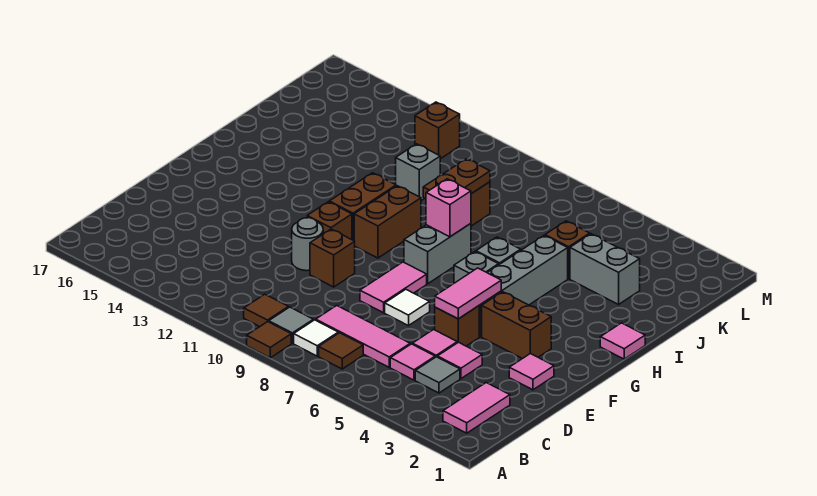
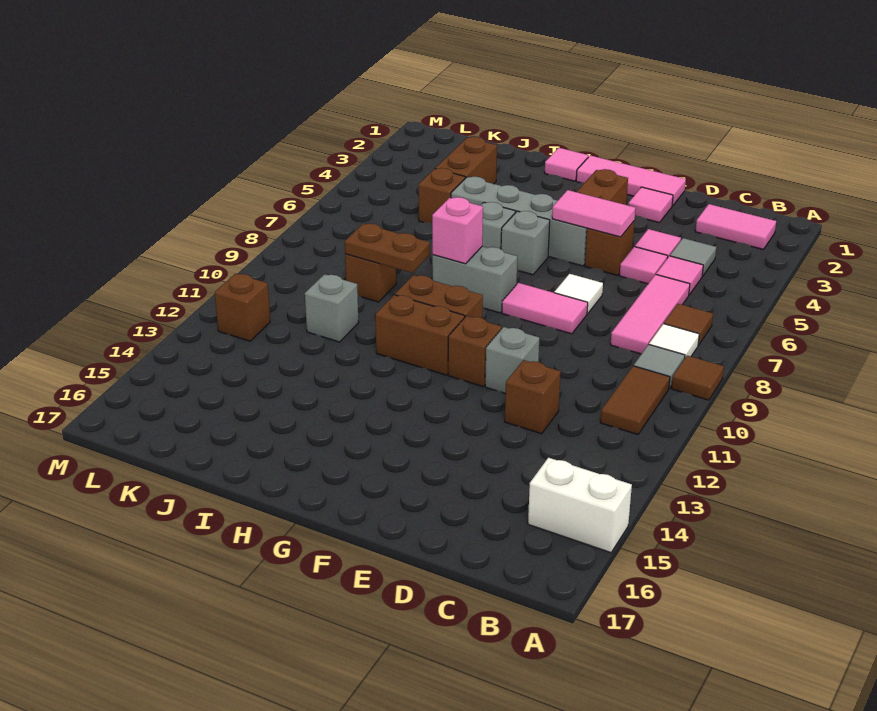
none -> white brick A15:B15 level 1
brown tile B10 level 1 -> brown tile B10:B11 level 1
none -> pink tile E1:G1 level 1
brown brick E10 level 1 -> brown brick D12 level 1
grey round brick E11 level 1 -> grey brick E11 level 1
grey brick J3:J4 level 1 -> brown brick J3:J4 level 1

